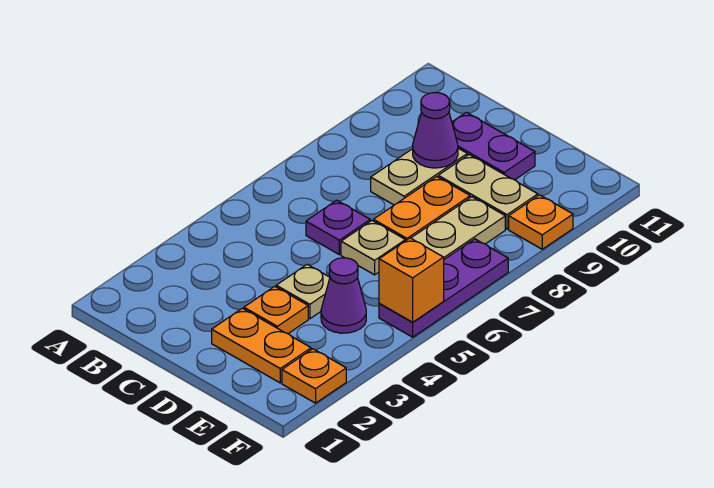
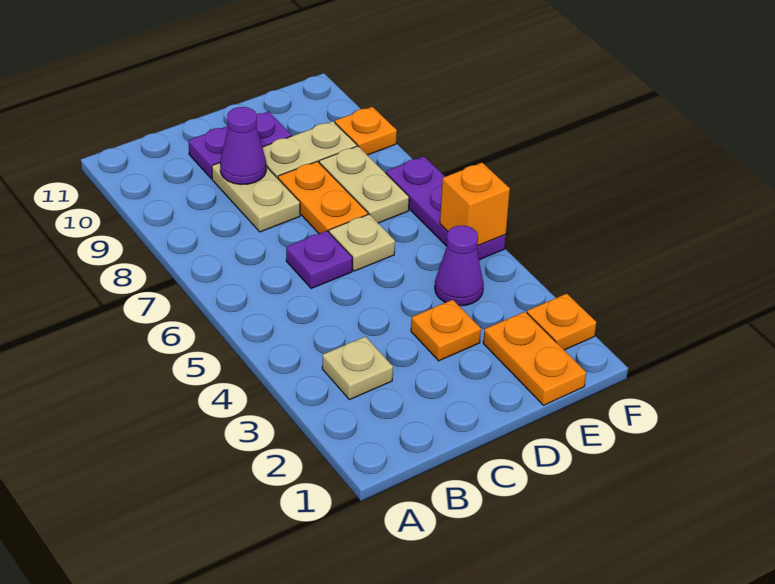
orange plate D2:E2 level 1 -> orange plate E1:E2 level 1
tan plate D4 level 1 -> tan plate B3 level 1

